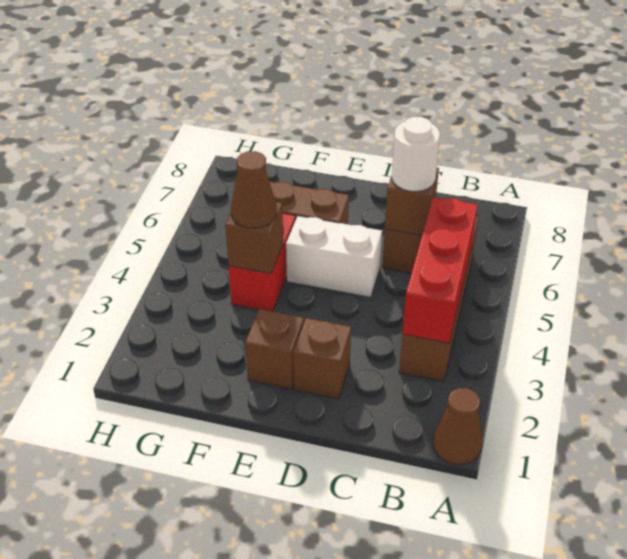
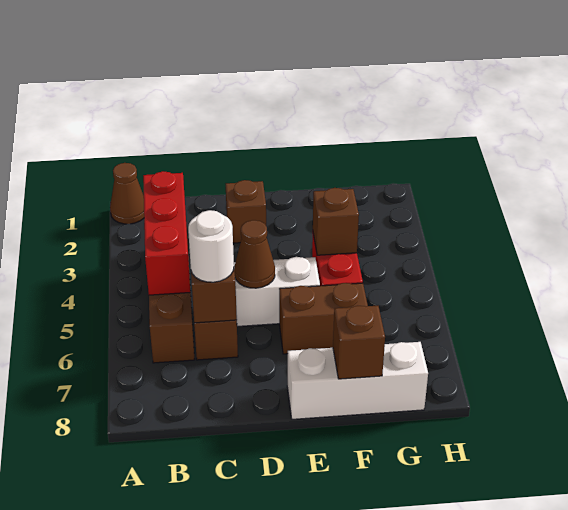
brown brick E2 level 1 -> brown brick F8 level 2
none -> white brick E8:G8 level 1
brown cone F4 level 3 -> brown cone D5 level 2

